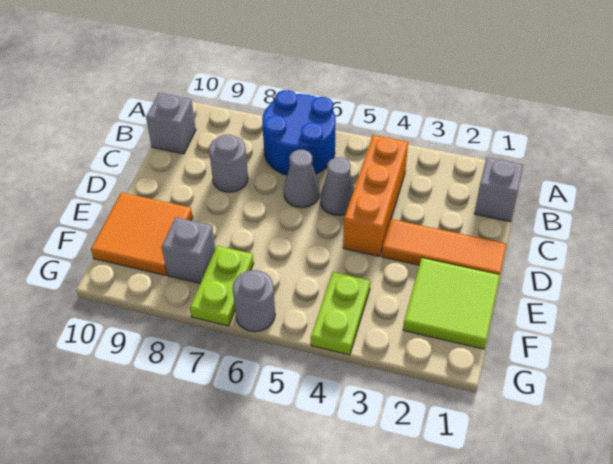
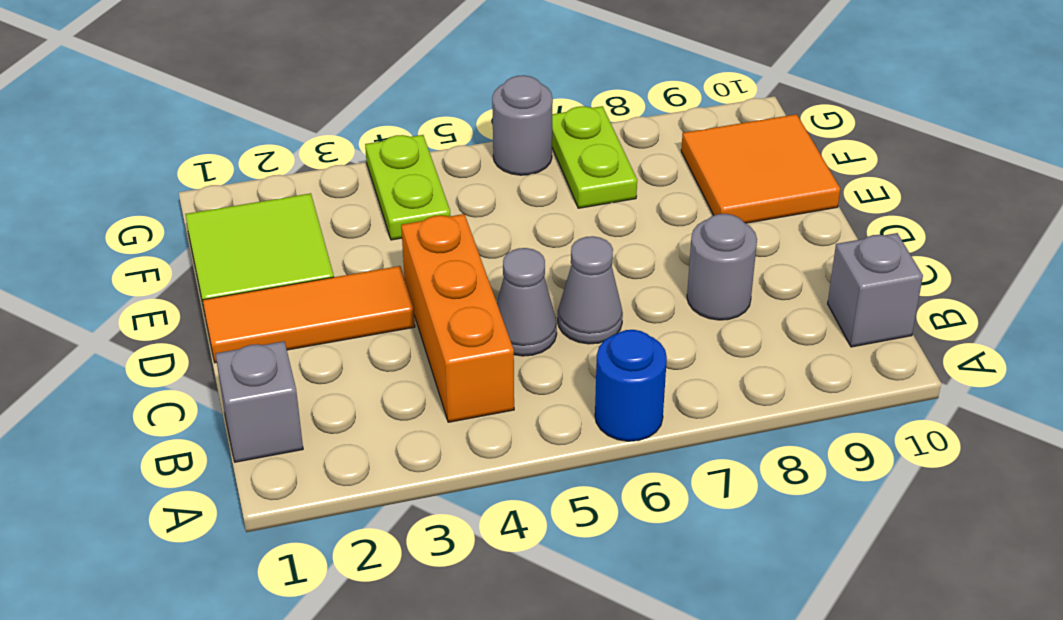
blue round brick A6:B7 level 1 -> blue round brick A6 level 1
grey brick F8 level 1 -> none

